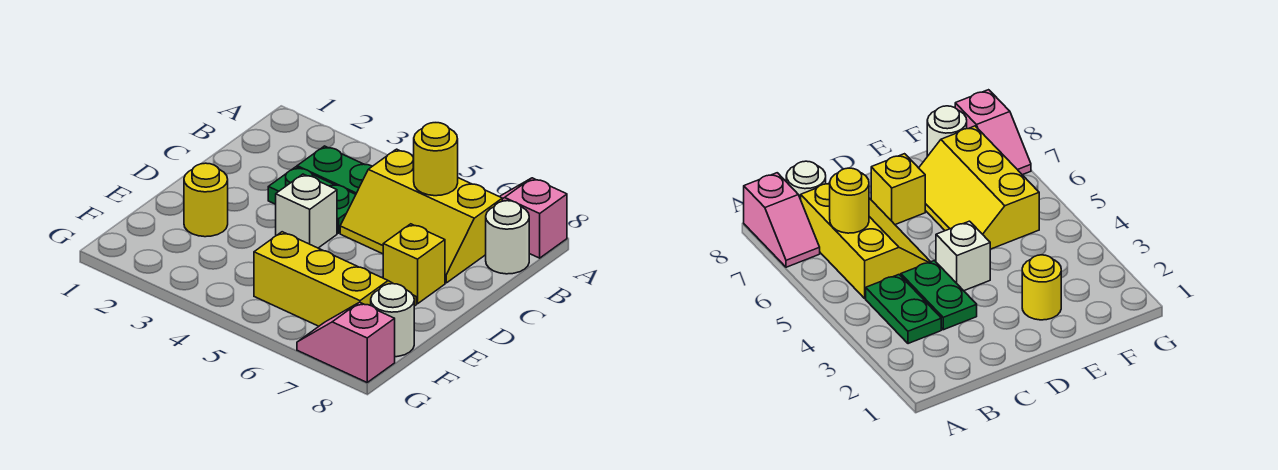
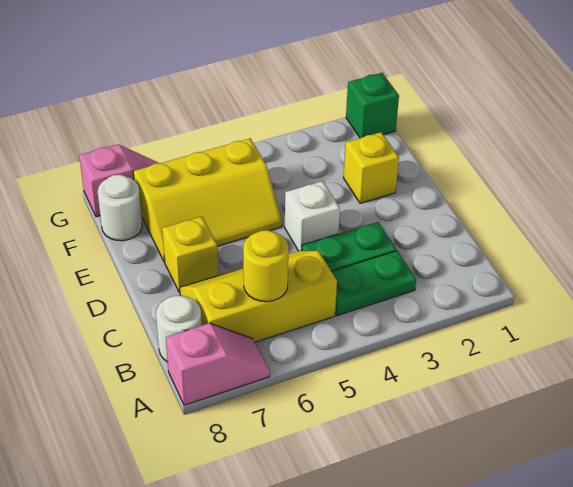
yellow round brick E2 level 1 -> yellow brick E2 level 1
none -> green brick G1 level 1

